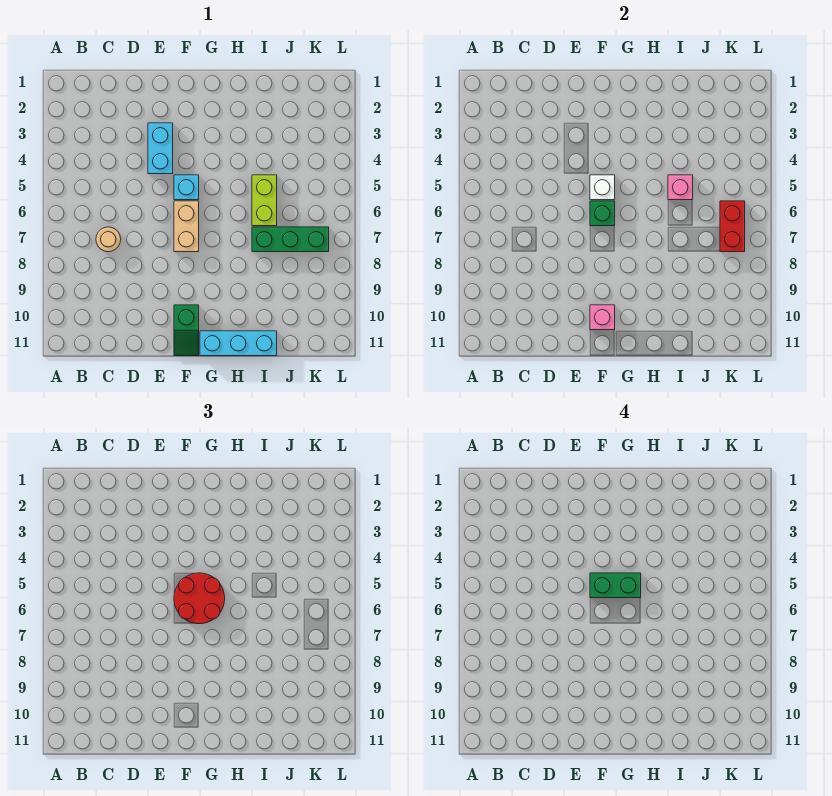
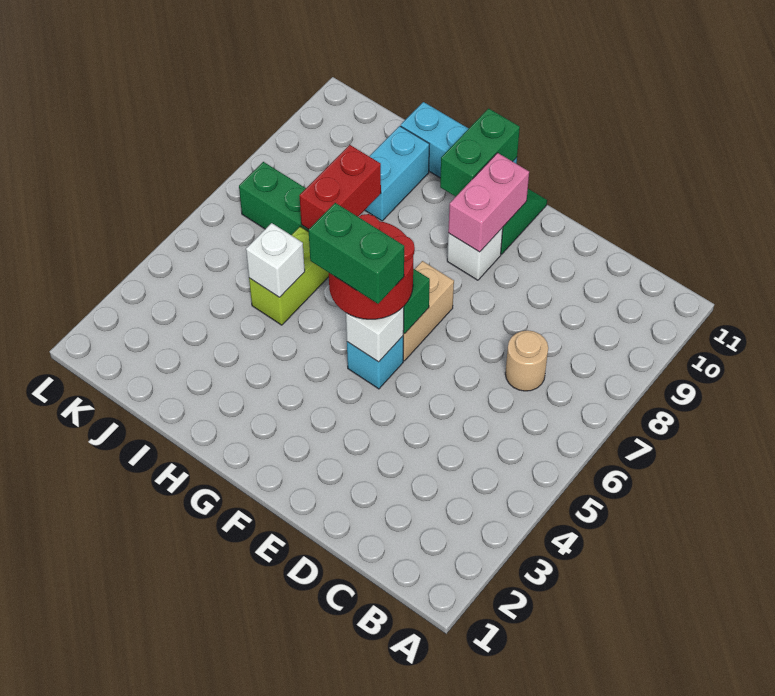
cyan brick E3:E4 level 1 -> cyan brick I9:I10 level 1
none -> white brick F9 level 1
pink brick F10 level 2 -> pink brick F9:F10 level 2
none -> green brick G10:G11 level 2
pink brick I5 level 2 -> white brick I5 level 2
red brick K6:K7 level 2 -> red brick I7:I8 level 2

